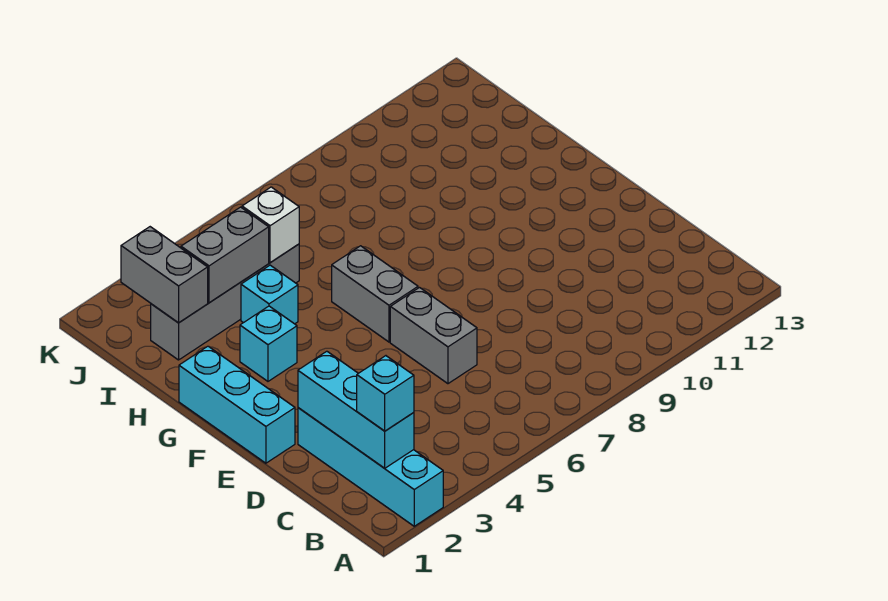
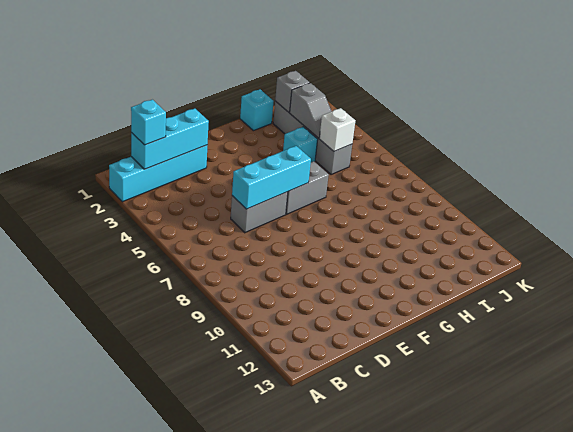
cyan brick E1:G1 level 1 -> cyan brick D6:F6 level 2
cyan brick G3 level 1 -> cyan brick H1 level 1
grey brick I2:J2 level 2 -> grey brick I2 level 2
grey brick I3:I4 level 2 -> grey slope I3:I4 level 2 top 3

